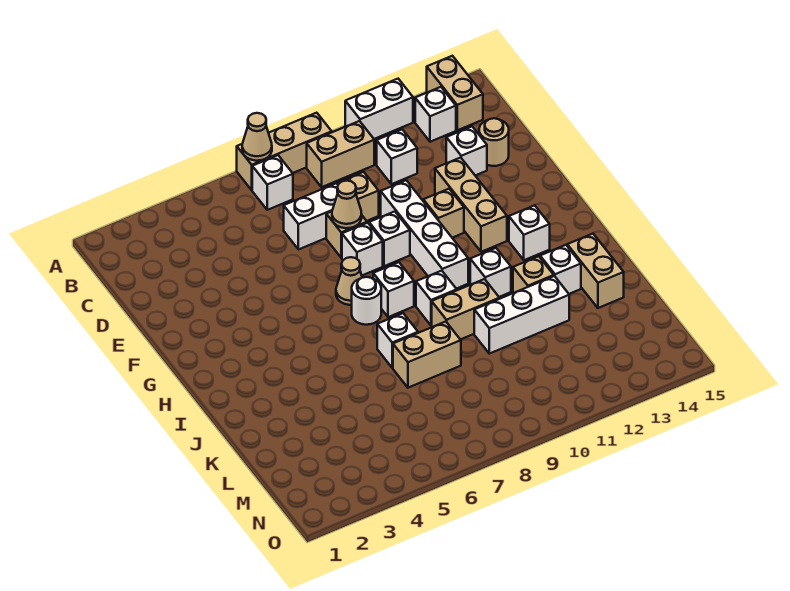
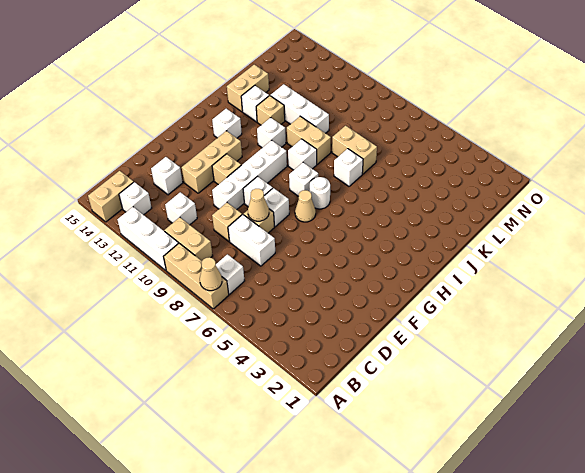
white brick A11:A12 level 1 -> white brick A10:A12 level 1
tan round brick D14 level 1 -> none

